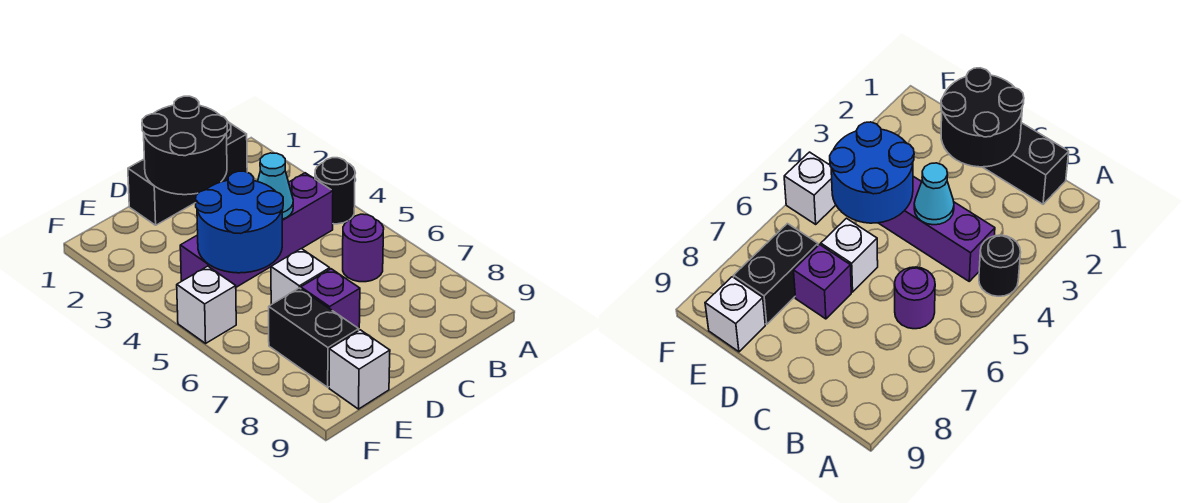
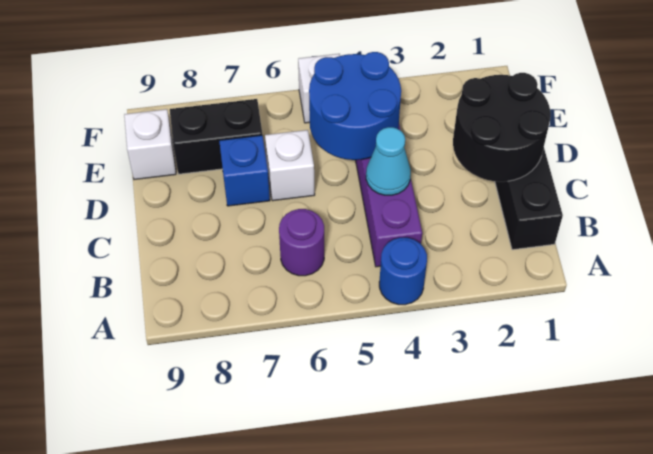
black round brick A4 level 1 -> blue round brick A4 level 1
purple brick D7 level 1 -> blue brick D7 level 1

